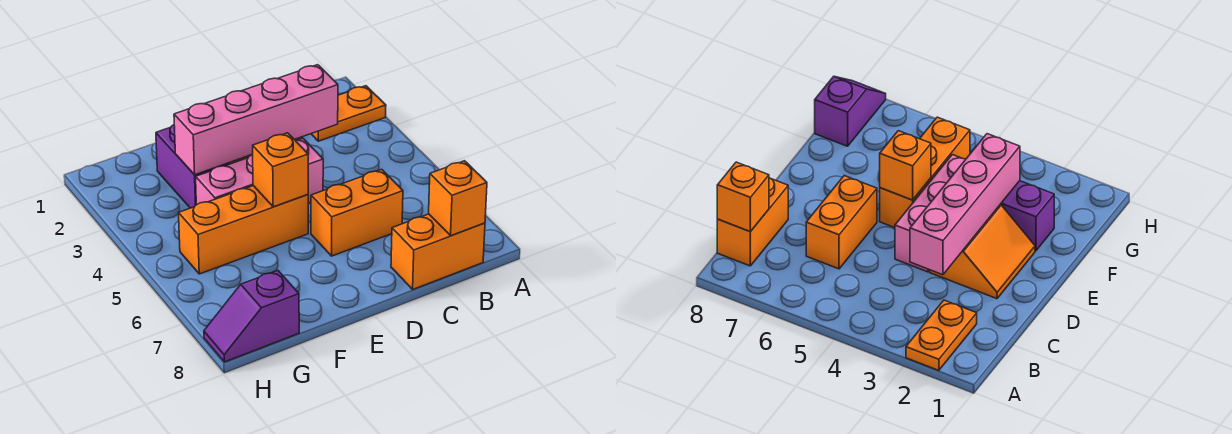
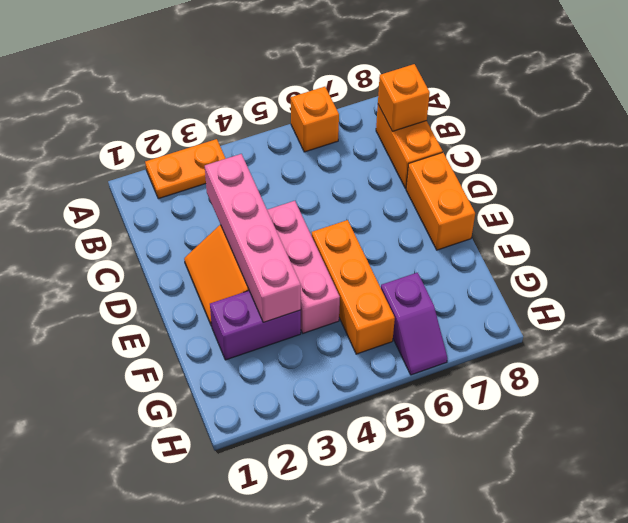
orange plate A2:B2 level 1 -> orange plate A2:A3 level 1
orange brick C6:D6 level 1 -> orange brick D8:E8 level 1
orange brick E5 level 2 -> orange brick A6 level 1
purple slope G8:H8 level 1 top G -> purple slope G6:H6 level 1 top G

